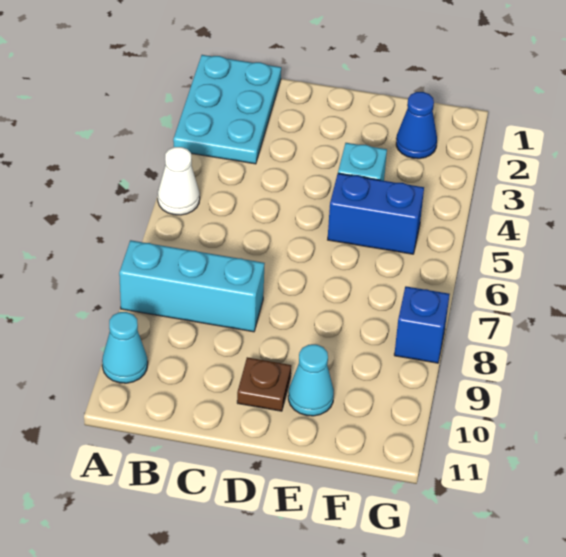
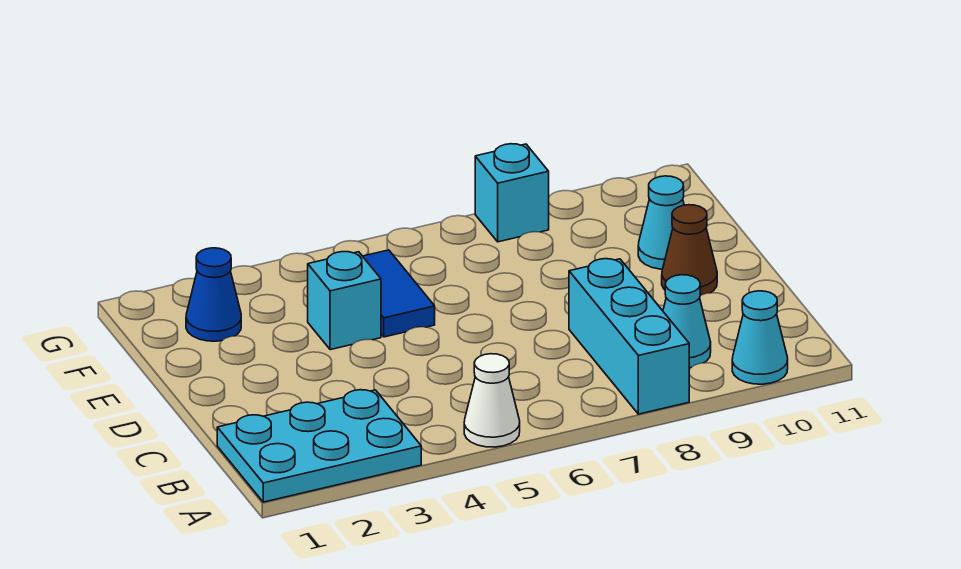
none -> cyan cone B9 level 1
brown plate D10 level 1 -> brown cone D10 level 1
blue brick E5:F5 level 1 -> blue tile E5:F5 level 1
blue brick G8 level 1 -> cyan brick G8 level 1

